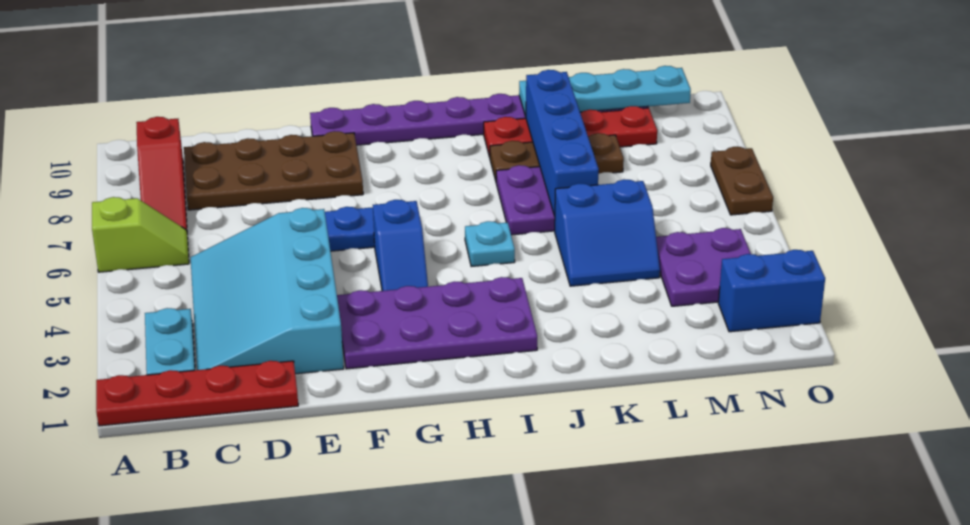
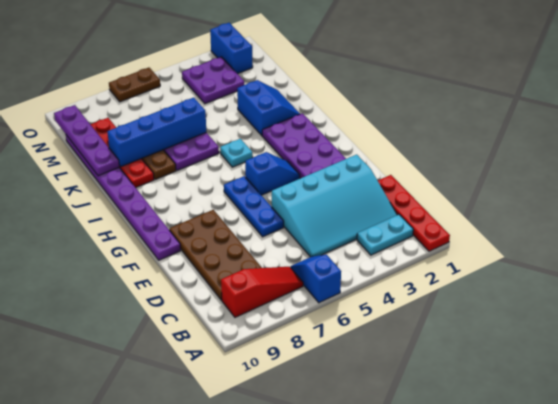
lime slope A6:B6 level 1 top A -> blue slope A6:B6 level 1 top A
blue slope K4:L5 level 1 top 5 -> blue slope J2:K3 level 1 top 3
cyan plate K10:N10 level 2 -> purple plate K10:N10 level 2

